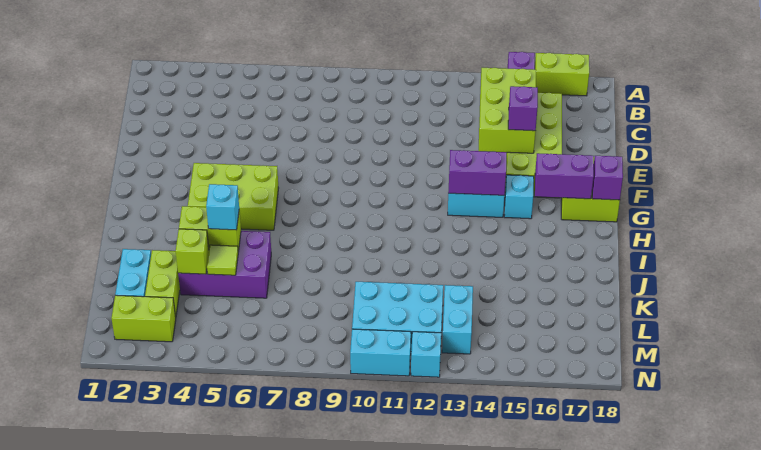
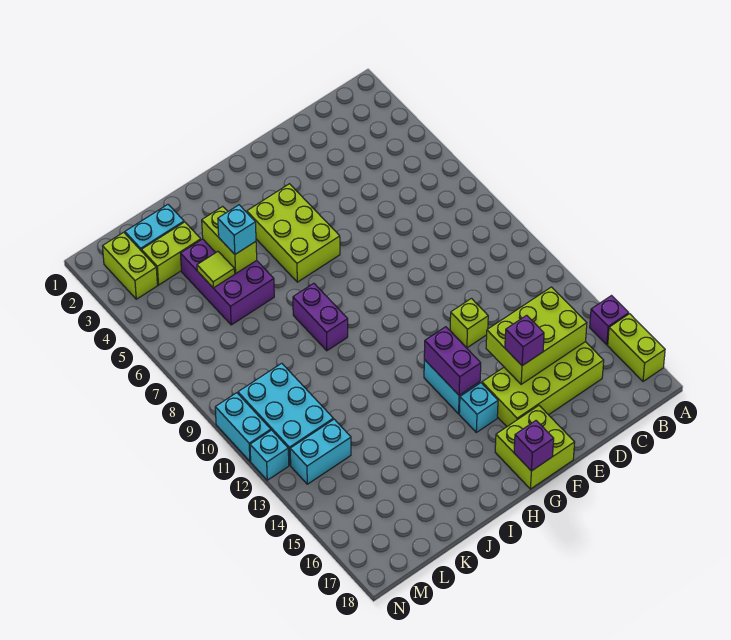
purple brick G16:G17 level 2 -> purple brick I8:I9 level 1
lime brick K4 level 2 -> lime brick E12 level 1

